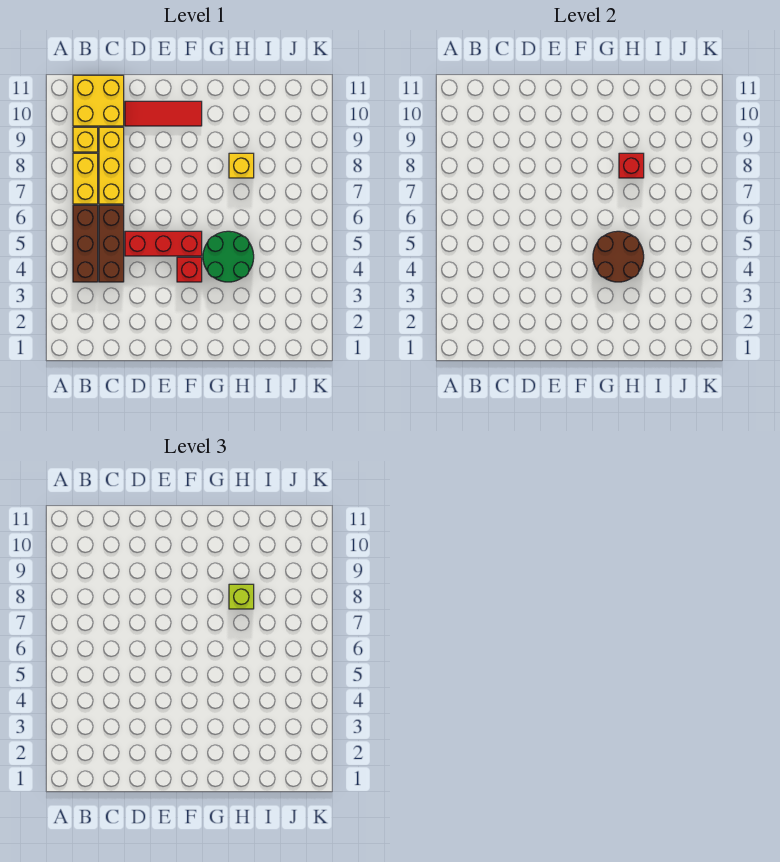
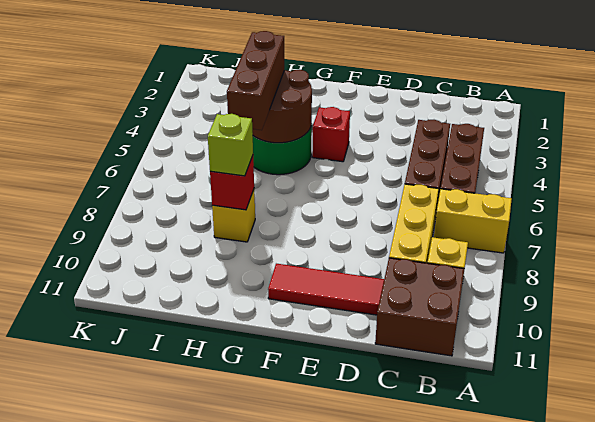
yellow brick B7:B8 level 1 -> yellow brick A7:B7 level 1
yellow brick B10:C11 level 1 -> brown brick B10:C11 level 1
red brick D5:F5 level 1 -> none
none -> brown brick H4:H6 level 3

